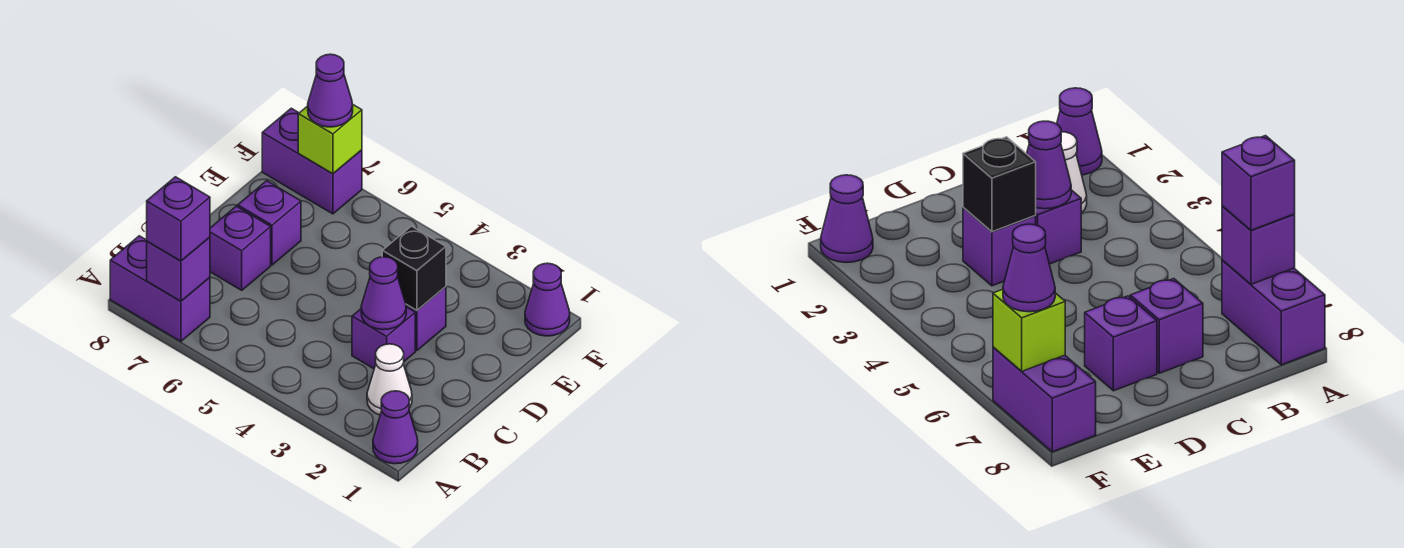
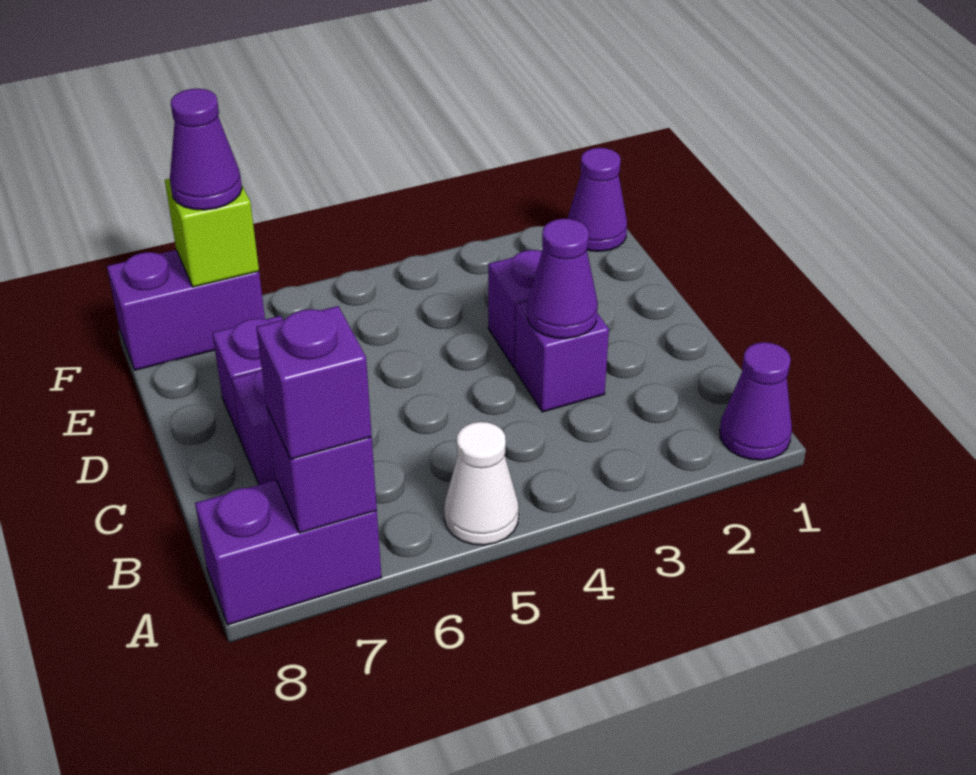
white cone B2 level 1 -> white cone A5 level 1
black brick D3 level 2 -> none

